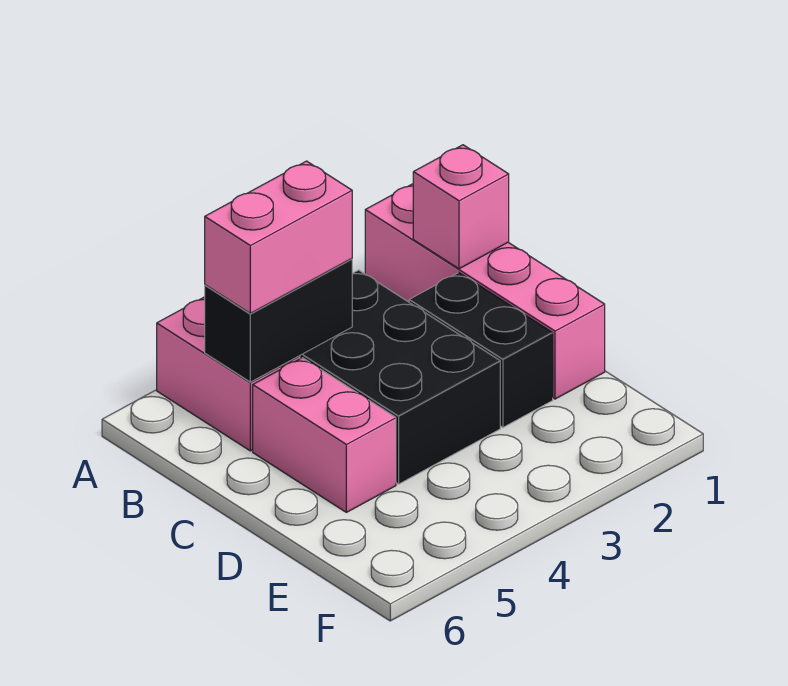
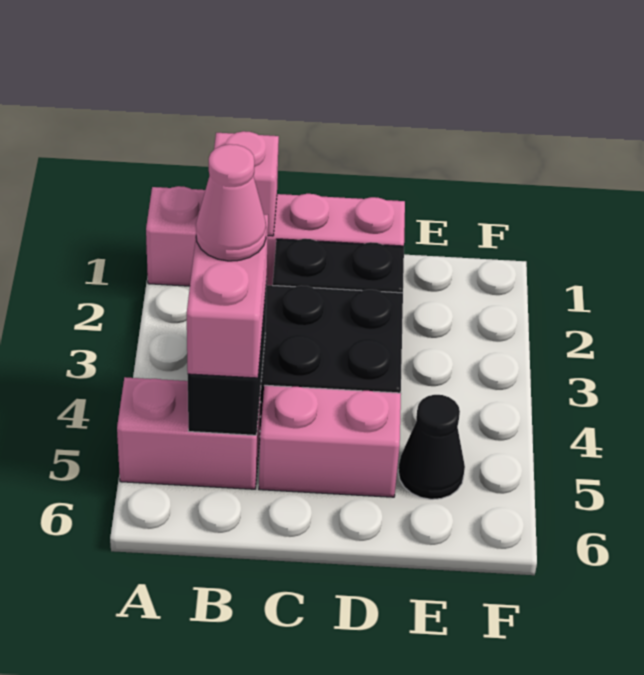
none -> pink cone B4 level 4
none -> black cone E5 level 1

